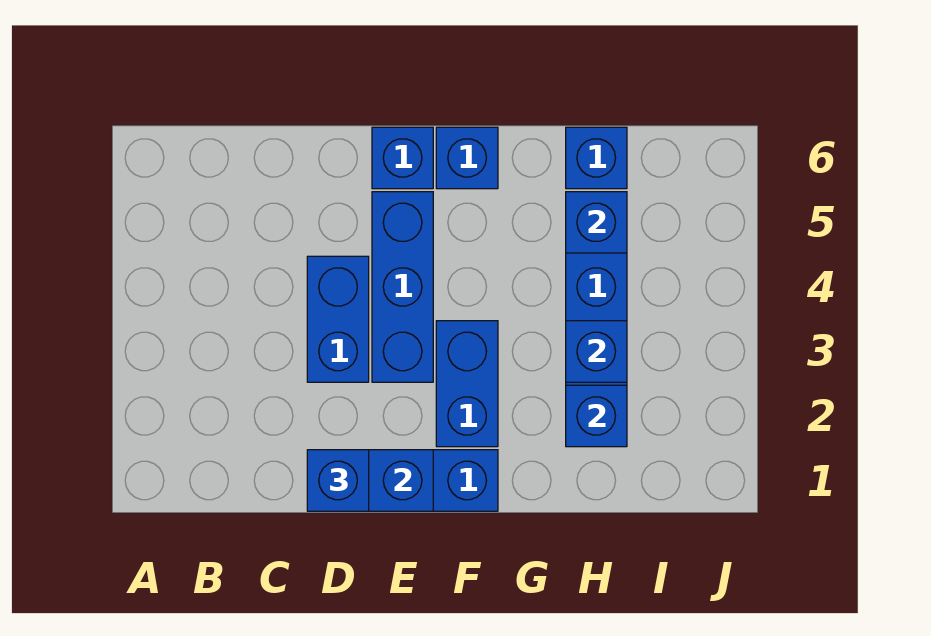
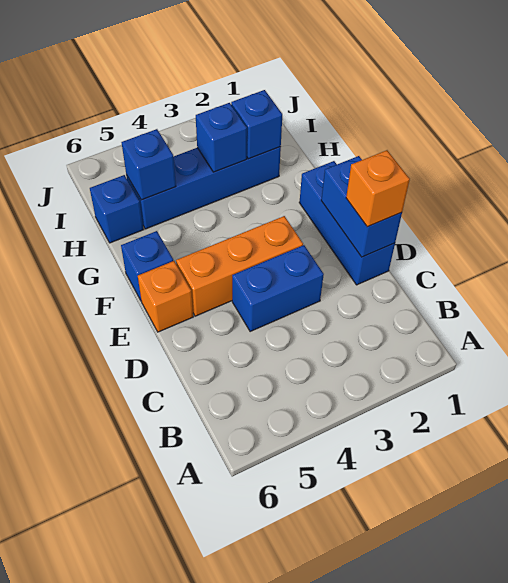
blue brick D1 level 3 -> orange brick D1 level 3
blue brick E3:E5 level 1 -> orange brick E3:E5 level 1
blue brick E6 level 1 -> orange brick E6 level 1
blue brick F2:F3 level 1 -> none

